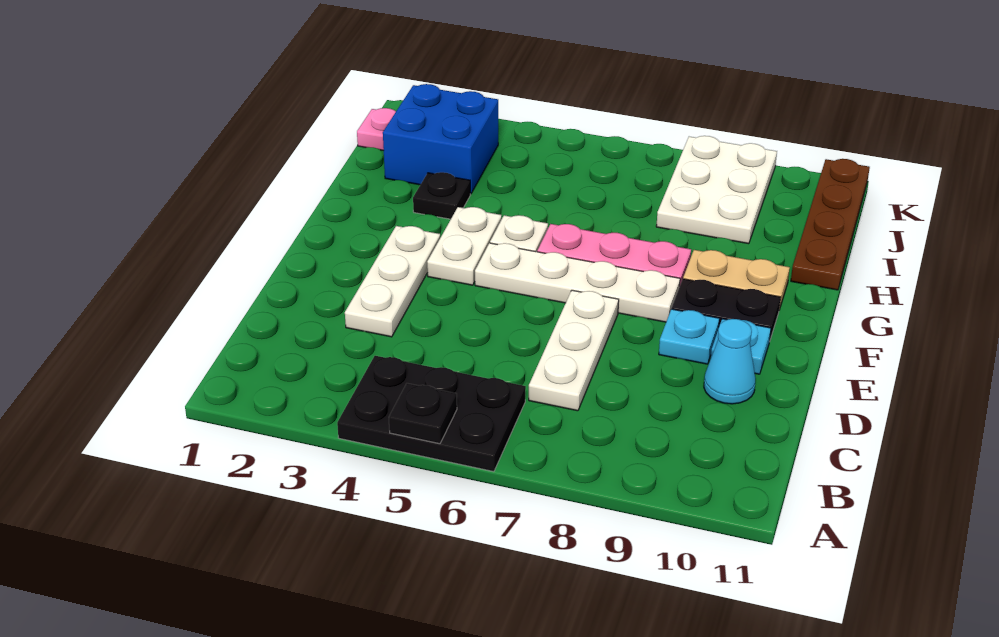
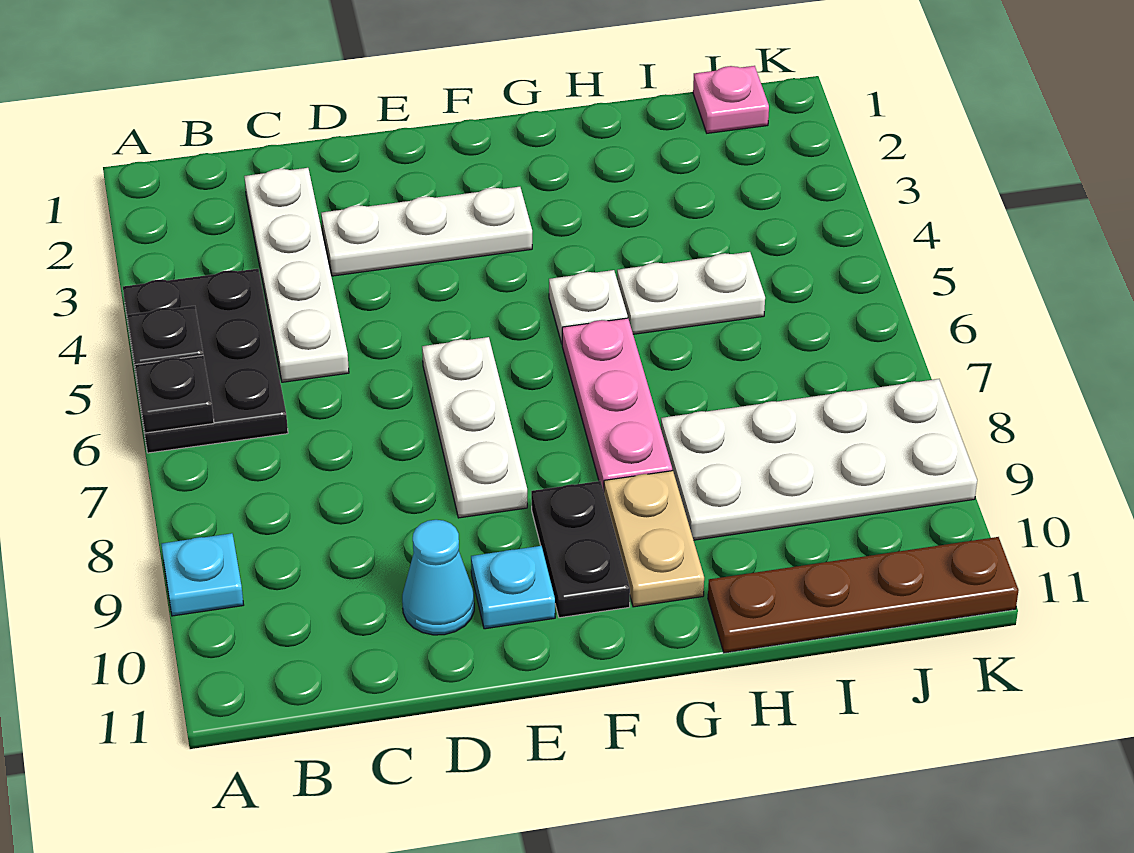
white plate C7:E7 level 1 -> white plate E6:E8 level 1
cyan plate E9 level 1 -> cyan plate A9 level 1
white plate F4:G4 level 1 -> white plate H5:I5 level 1
white plate F5:F8 level 1 -> white plate C2:C5 level 1
black plate H3 level 1 -> black plate A6 level 2
blue brick I2:J3 level 1 -> none
white plate I8:K9 level 1 -> white plate H8:K9 level 1

